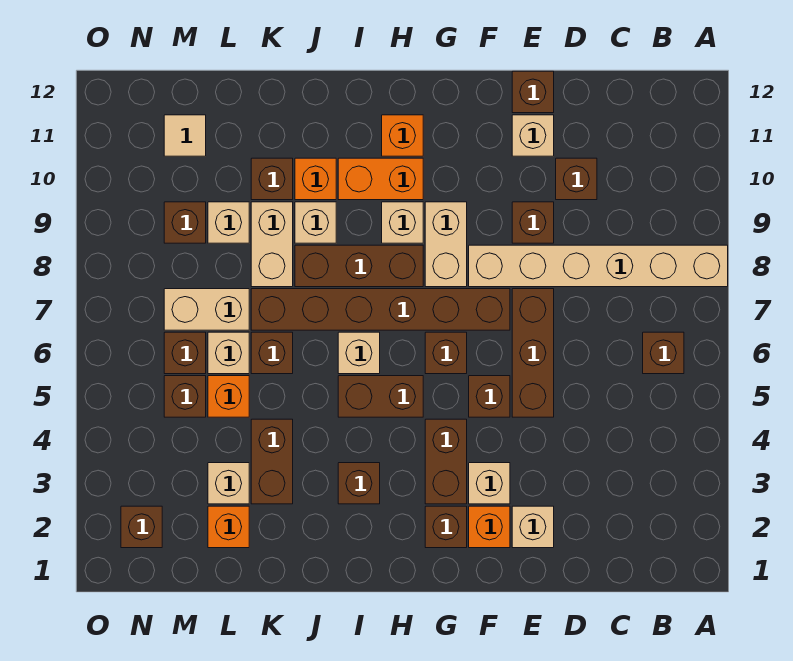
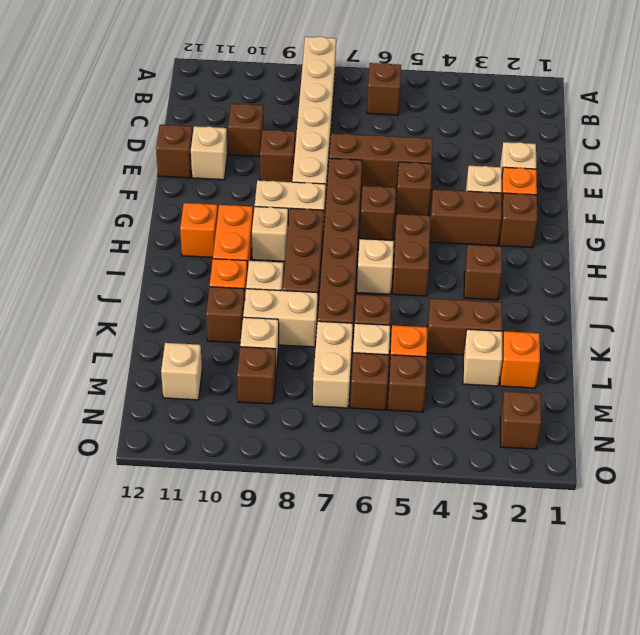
tan tile M11 level 1 -> tan brick M11 level 1

